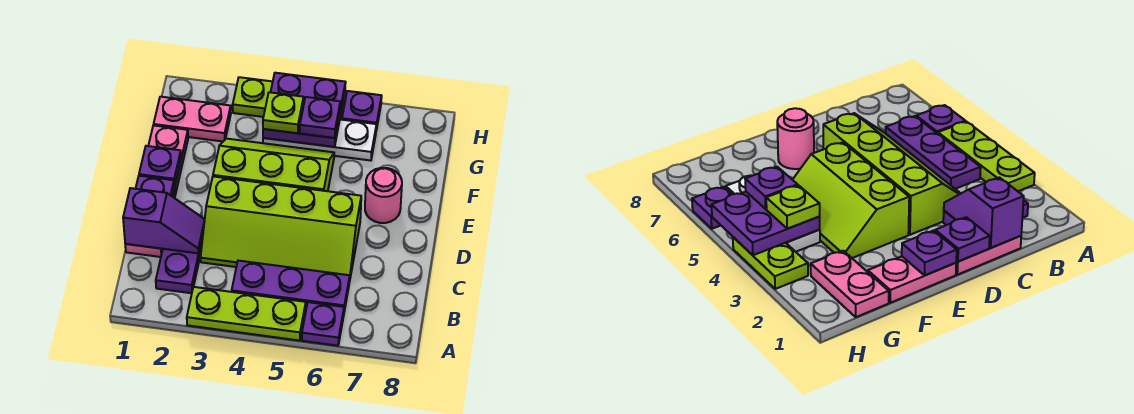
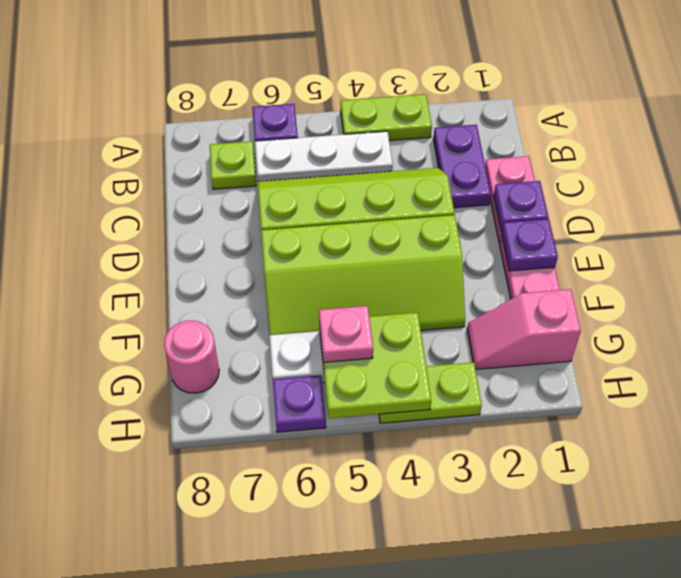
lime plate A3:A5 level 1 -> lime plate A3:A4 level 1
purple plate B4:B6 level 1 -> white plate B4:B6 level 1
purple slope C1:C2 level 2 top 1 -> none
lime slope E3:F5 level 1 top E -> lime slope E3:F6 level 1 top E
pink round brick E7 level 1 -> pink round brick G8 level 1
pink plate G1:G2 level 1 -> pink slope G1:G2 level 1 top 1
purple plate G4:H5 level 2 -> lime plate G4:H5 level 2
lime plate G4 level 3 -> lime plate B7 level 1
purple plate G5 level 3 -> pink plate G5 level 3

